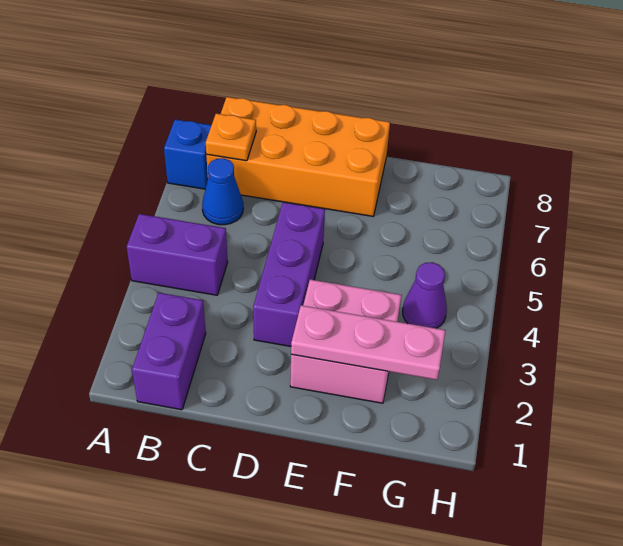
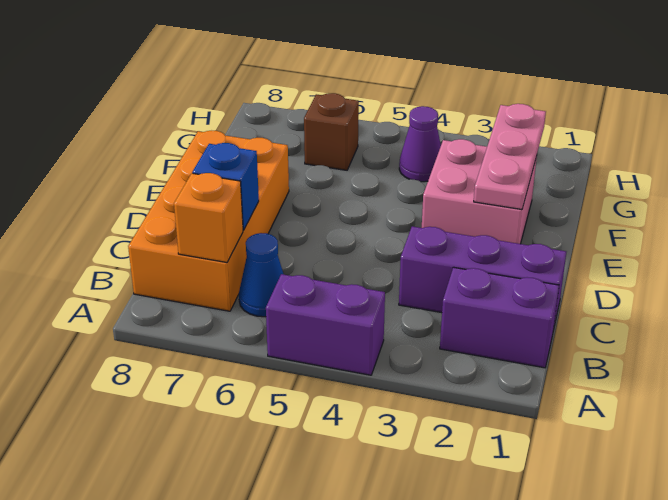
purple brick A4:B4 level 1 -> purple brick A4:A5 level 1
blue brick A7 level 1 -> blue brick C7 level 2
orange plate B7 level 2 -> orange brick B7 level 2
purple brick D3:D5 level 1 -> purple brick C1:C3 level 1
none -> brown brick G6 level 1

